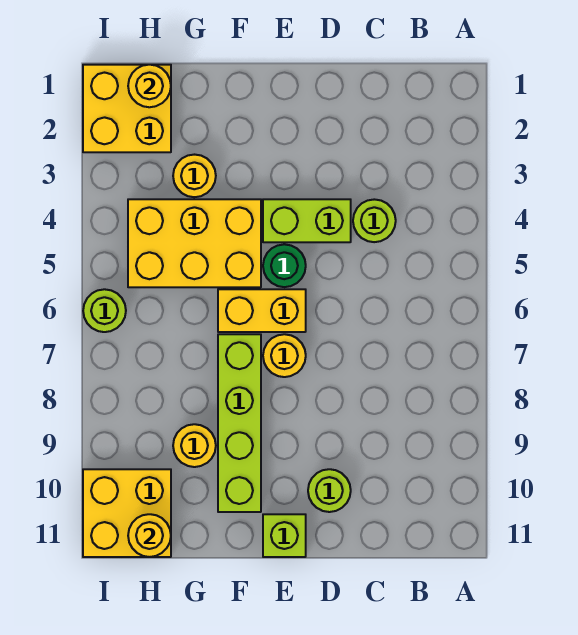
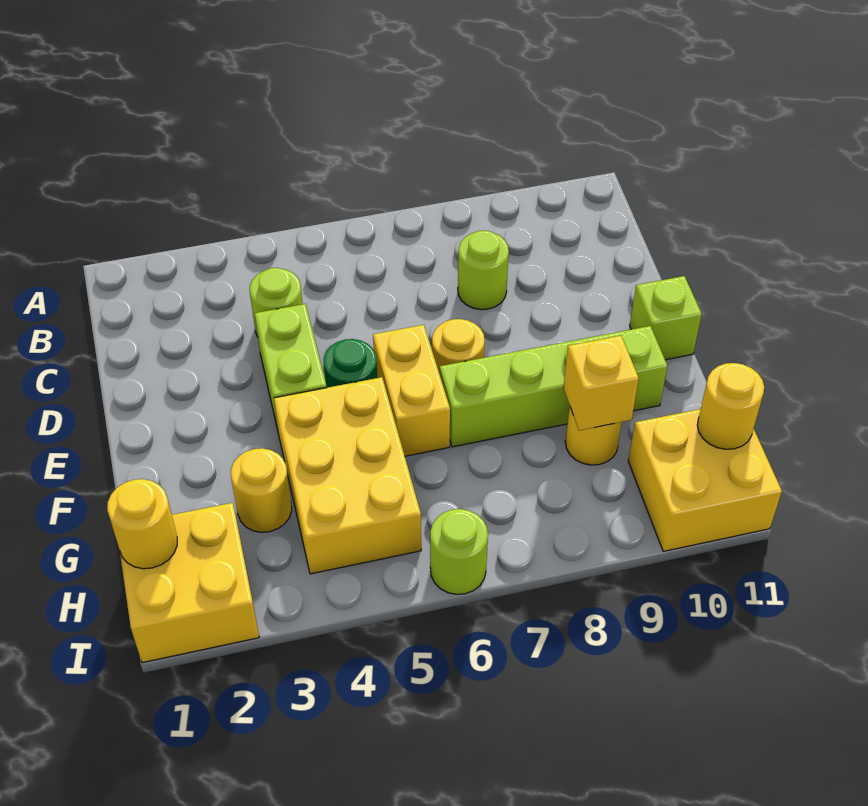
lime round brick D10 level 1 -> lime round brick C8 level 1
none -> yellow brick G9 level 2

